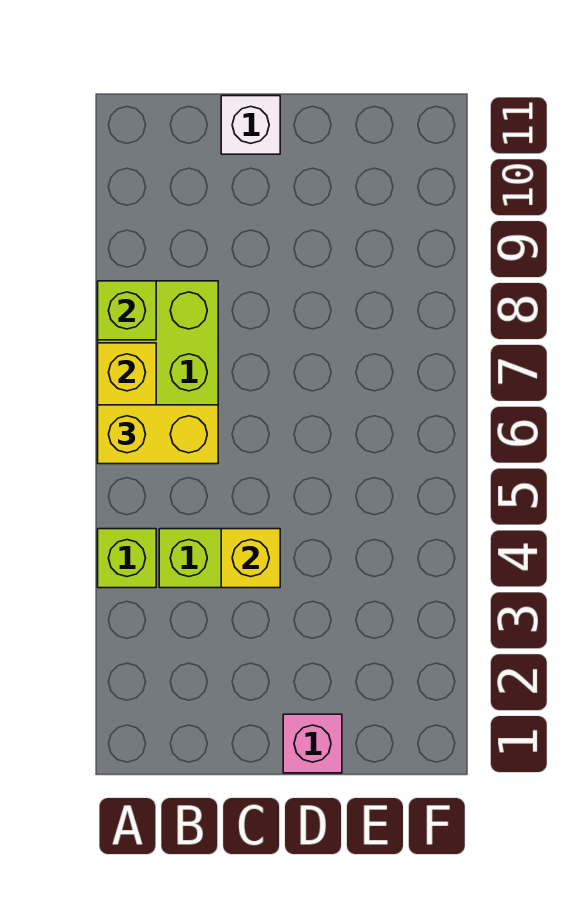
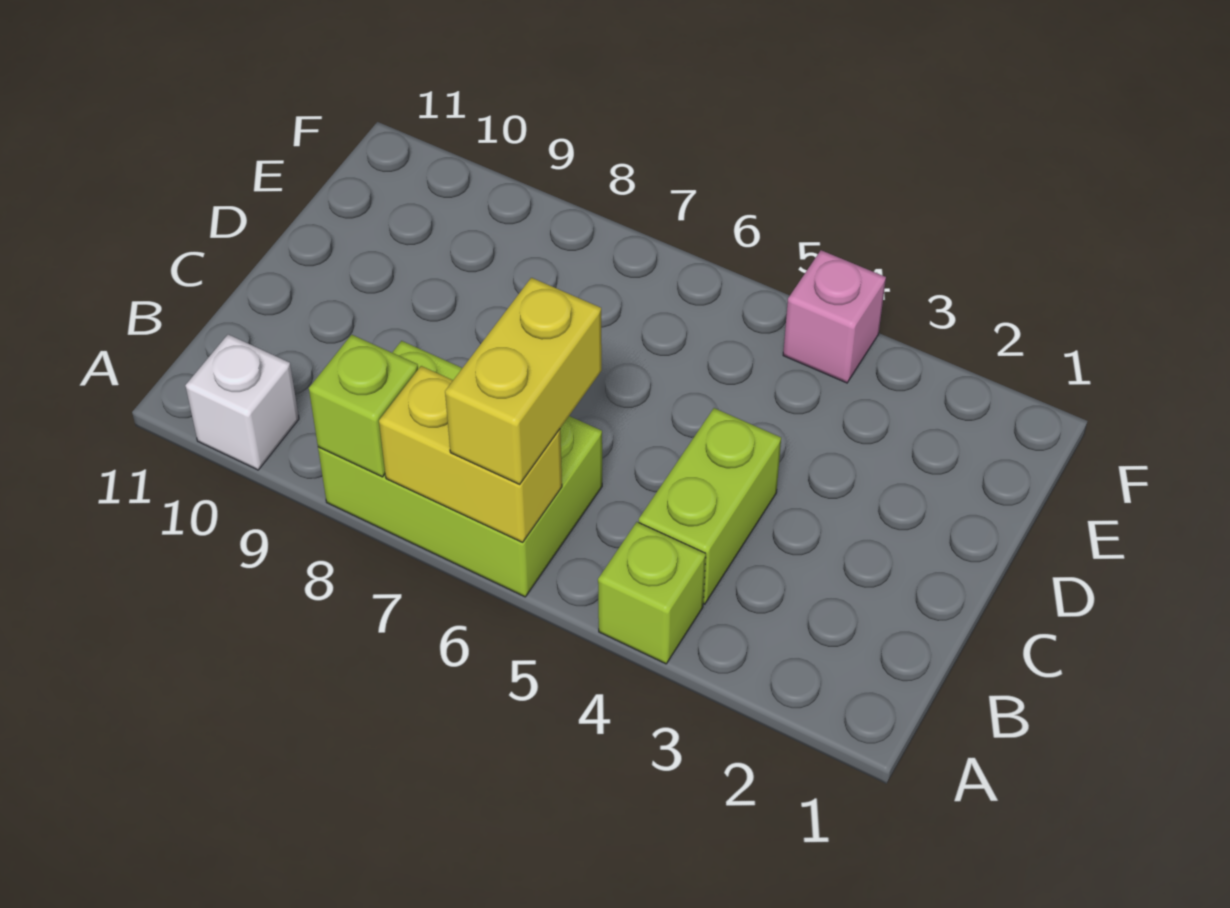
yellow brick C4 level 2 -> none
white brick C11 level 1 -> white brick A10 level 1
pink brick D1 level 1 -> pink brick F4 level 1

